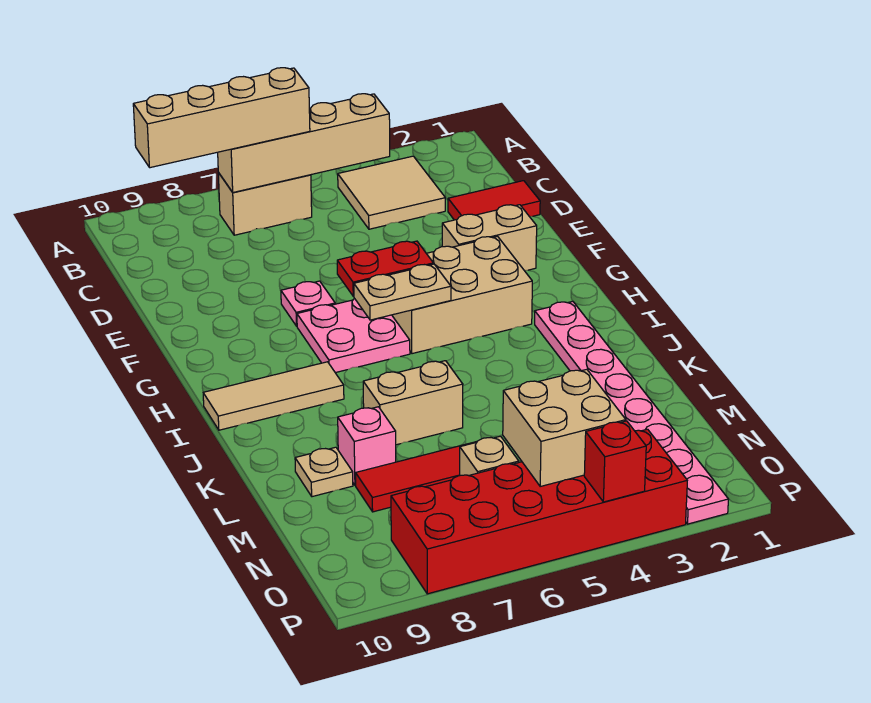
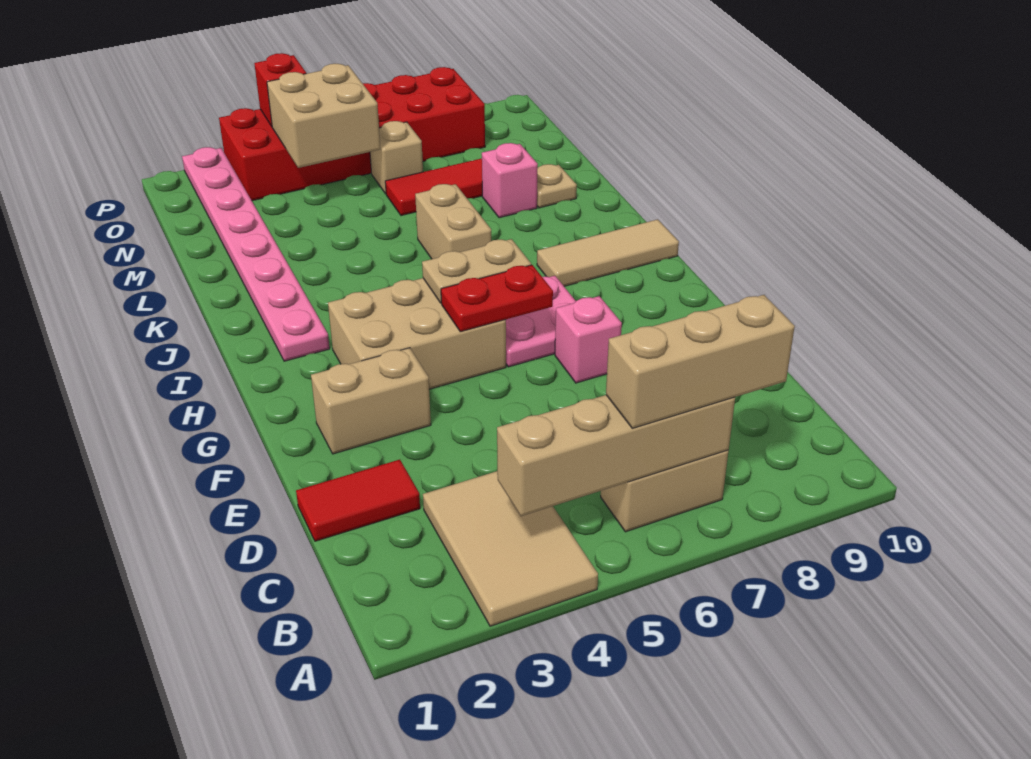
tan tile B3:C4 level 1 -> tan tile A3:C4 level 1
tan brick B6:B9 level 3 -> tan brick B6:B8 level 3
pink plate F7 level 1 -> pink brick F7 level 1
tan brick K6:K7 level 1 -> tan brick J6:K6 level 1

